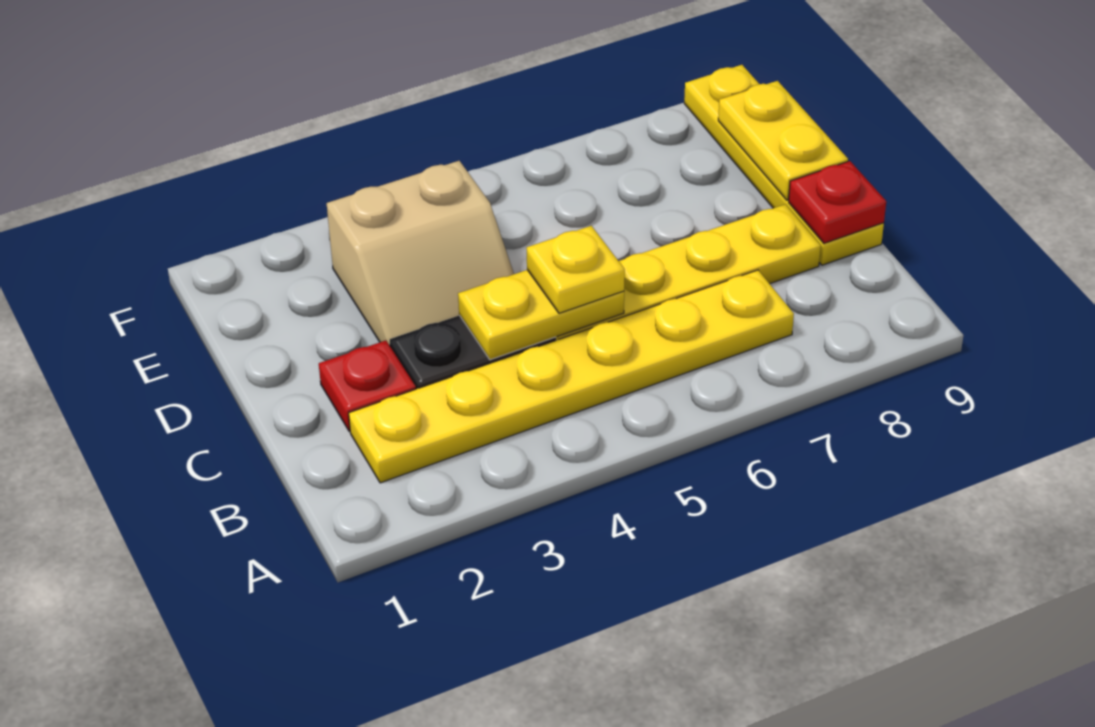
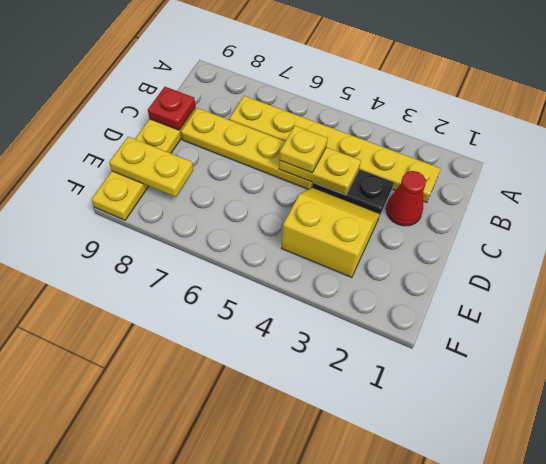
red plate C2 level 1 -> red cone C2 level 1
tan slope D3:E4 level 1 top E -> yellow slope D3:E4 level 1 top E
yellow plate D9:E9 level 2 -> yellow plate E8:E9 level 2

